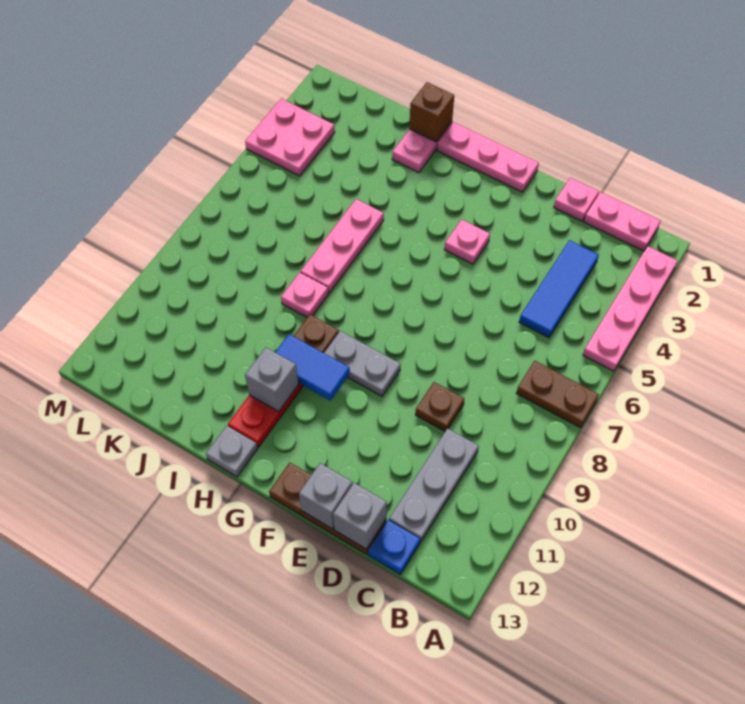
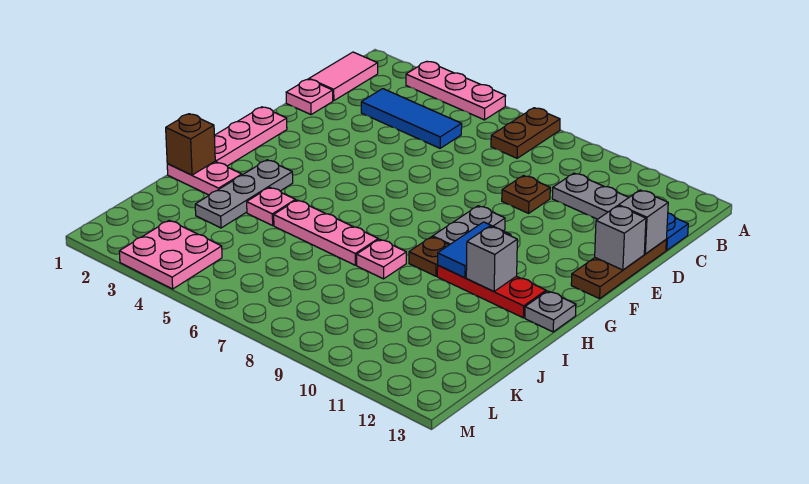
pink plate A2:A5 level 1 -> pink plate A3:A5 level 1
pink plate B1:C1 level 1 -> pink tile B1:C1 level 1
pink plate F4 level 1 -> pink plate I4 level 1
none -> grey plate H3:J3 level 1

